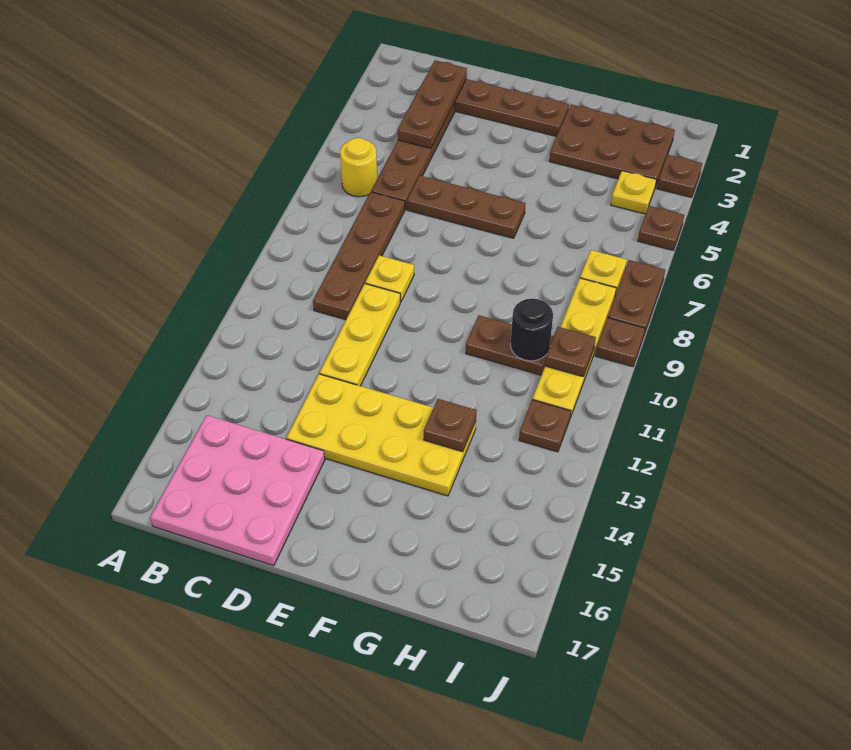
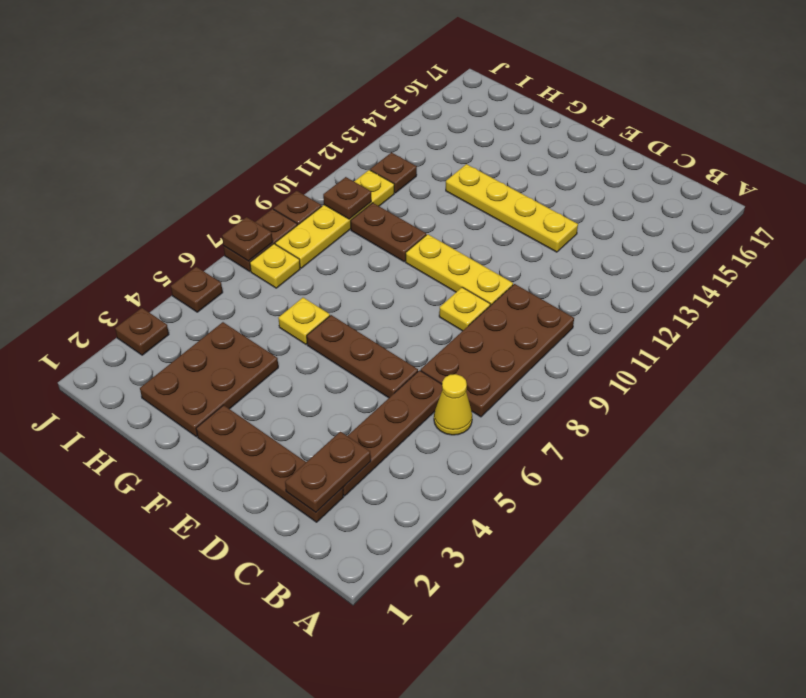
yellow round brick B6 level 1 -> yellow cone B6 level 1
pink plate B15:D17 level 1 -> none
brown plate C2:C4 level 2 -> brown plate C2:C3 level 2
brown plate C7:C10 level 1 -> brown plate B7:C10 level 1
yellow plate D10:D12 level 1 -> yellow plate D10:F10 level 1
yellow plate D13:G14 level 1 -> yellow plate D13:G13 level 1
brown plate G2:I3 level 1 -> brown plate G2:H4 level 1
brown plate G13 level 2 -> brown plate J7 level 2
black round brick H10 level 2 -> none
yellow plate I4 level 1 -> yellow plate G6 level 1

